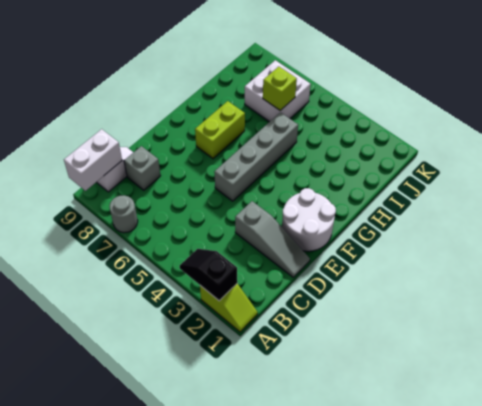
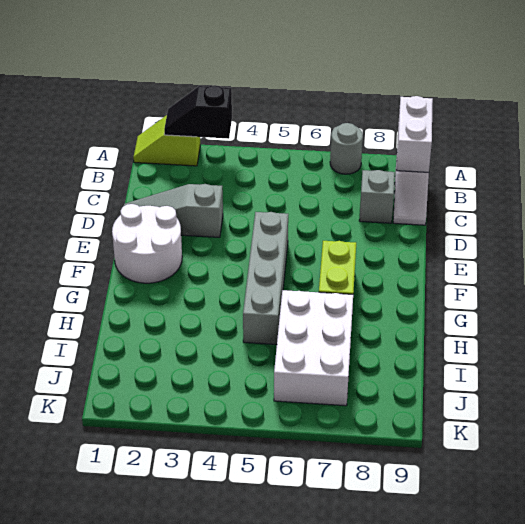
black slope A2:A3 level 2 top 2 -> black slope A2:A3 level 2 top 3
white brick I6:J7 level 1 -> white brick H6:J7 level 1
lime brick I6 level 2 -> none

